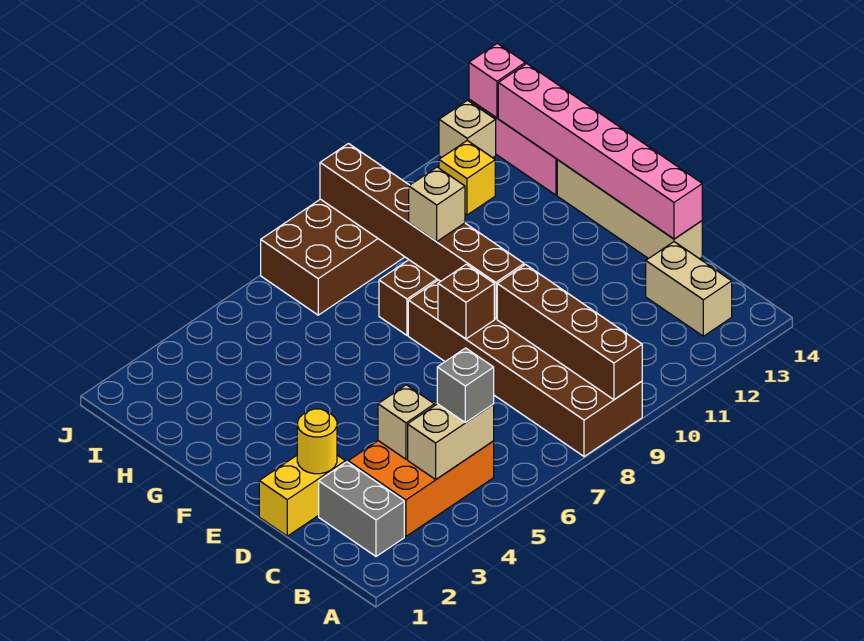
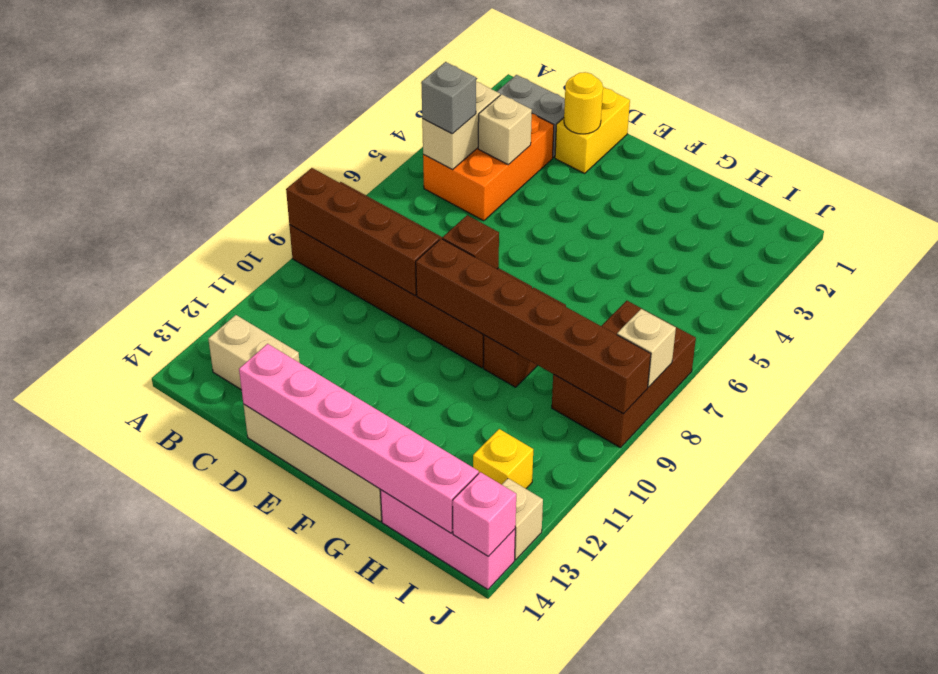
tan brick G9 level 3 -> tan brick J8 level 2

